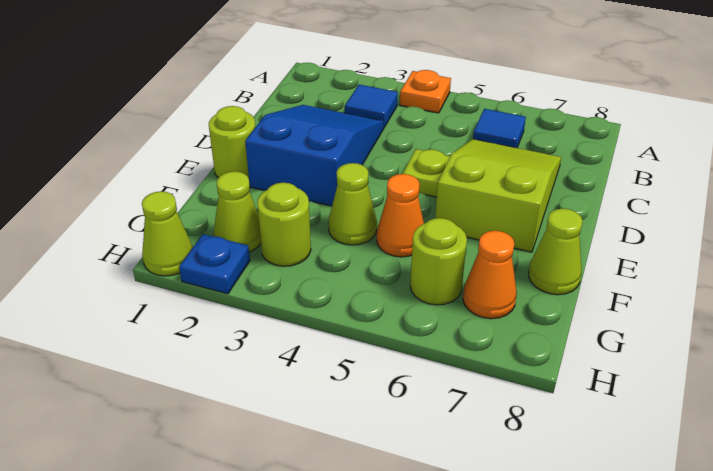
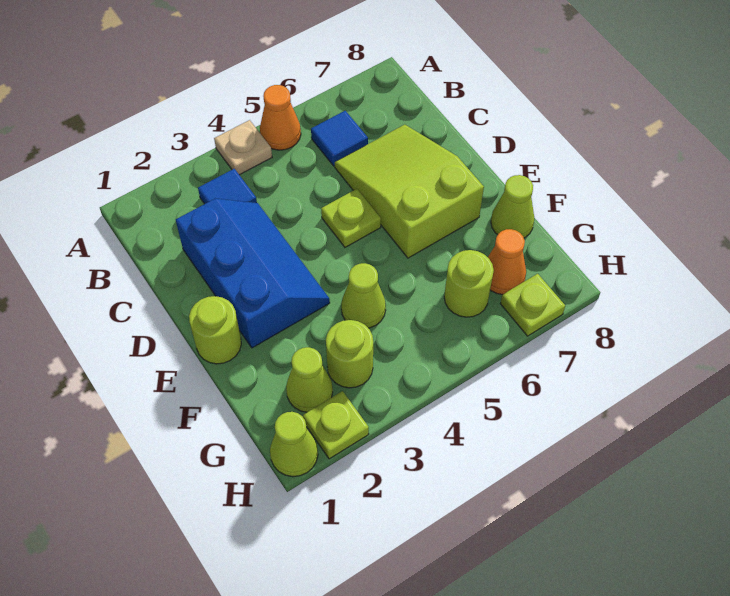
orange plate A4 level 1 -> tan plate A4 level 1
blue slope C2:E3 level 1 top E -> blue slope C2:E3 level 1 top 2
orange cone F5 level 1 -> orange cone A5 level 1
blue plate H2 level 1 -> lime plate H2 level 1
none -> lime plate H7 level 1

